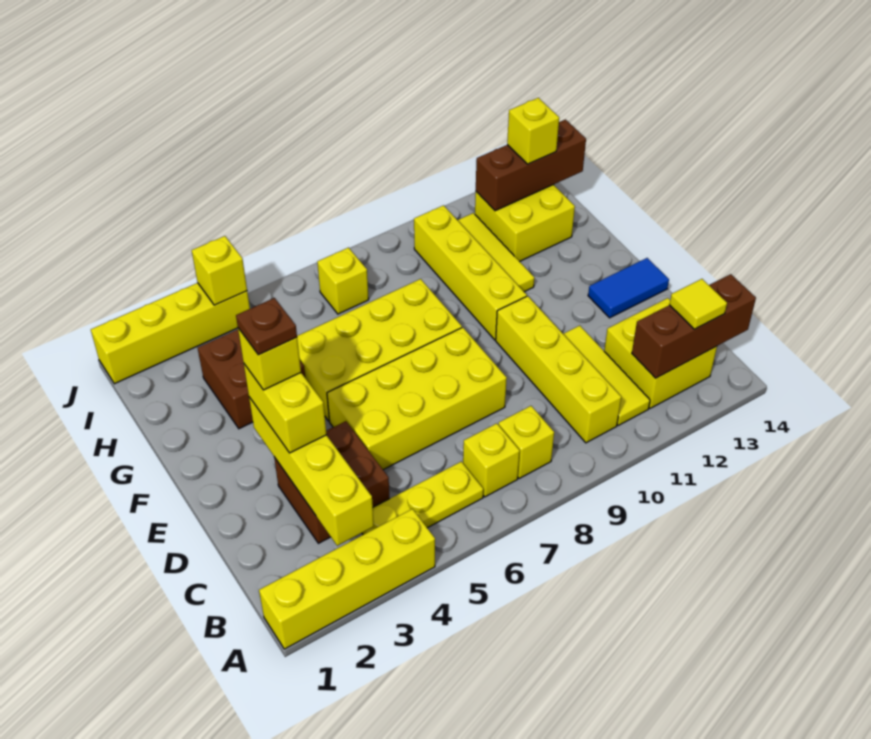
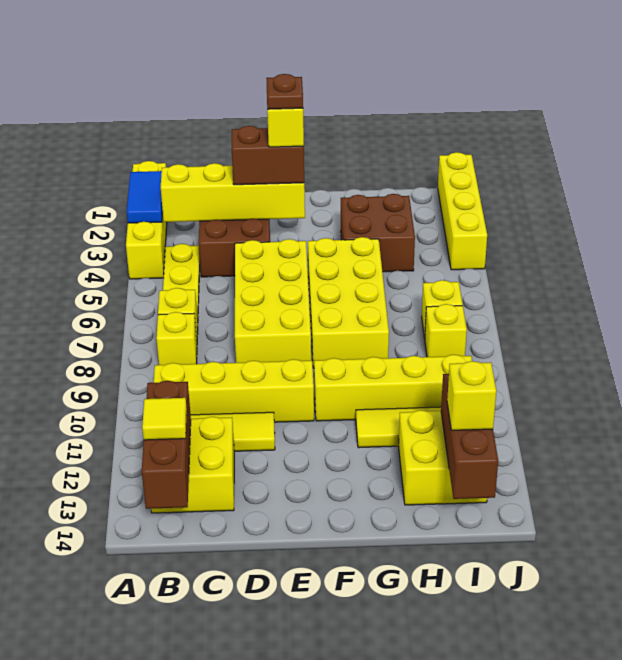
yellow brick D3:E3 level 3 -> brown brick D3:E3 level 3
blue tile E13:E14 level 1 -> blue tile A2:A3 level 2
yellow brick J4 level 2 -> yellow brick I8 level 1

